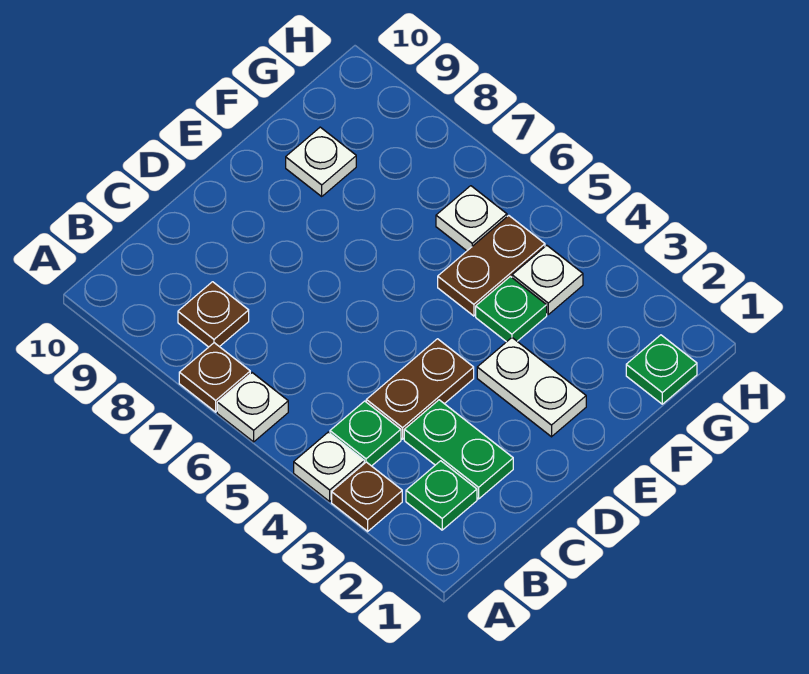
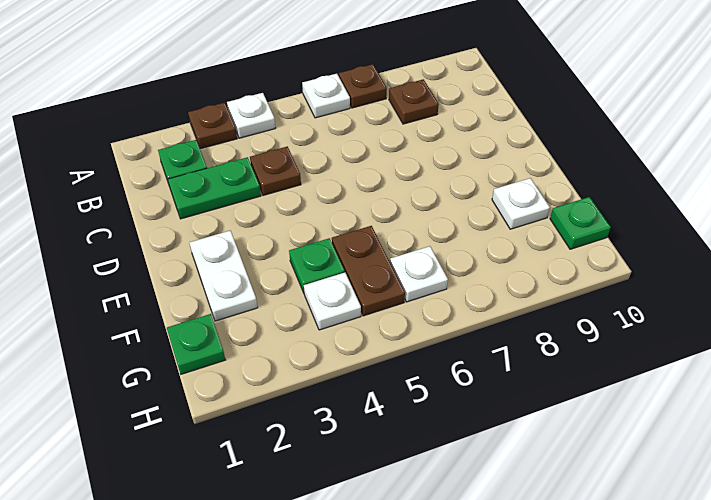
green plate B4 level 1 -> green plate G10 level 1
brown plate C4:D4 level 1 -> brown plate C4 level 1
white plate E2:E3 level 1 -> white plate E2:F2 level 1

